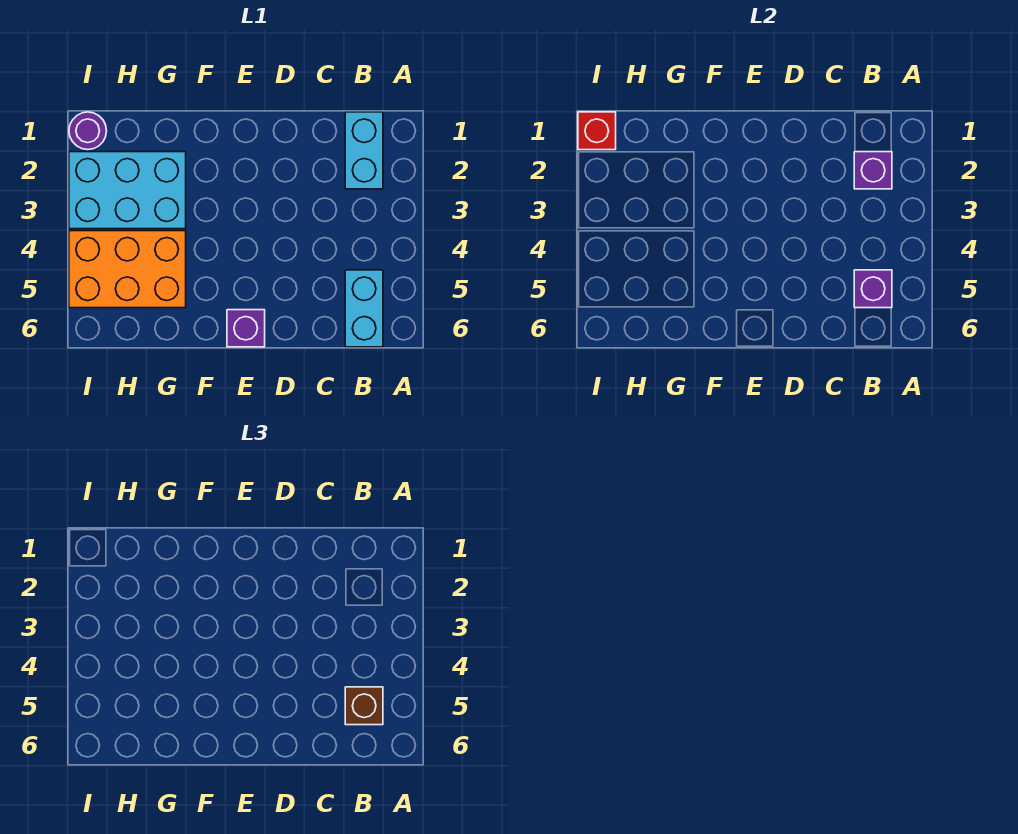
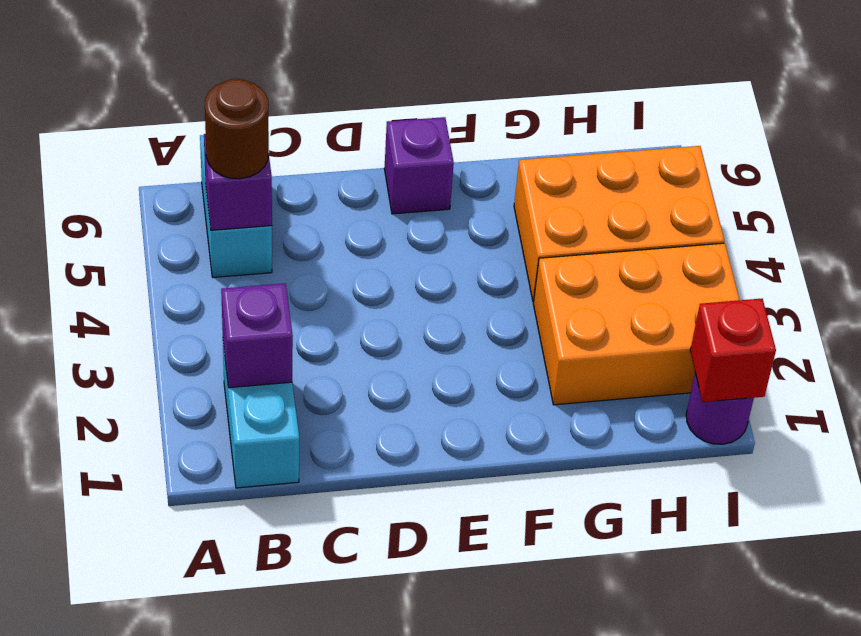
brown brick B5 level 3 -> brown round brick B5 level 3
cyan brick G2:I3 level 1 -> orange brick G2:I3 level 1

